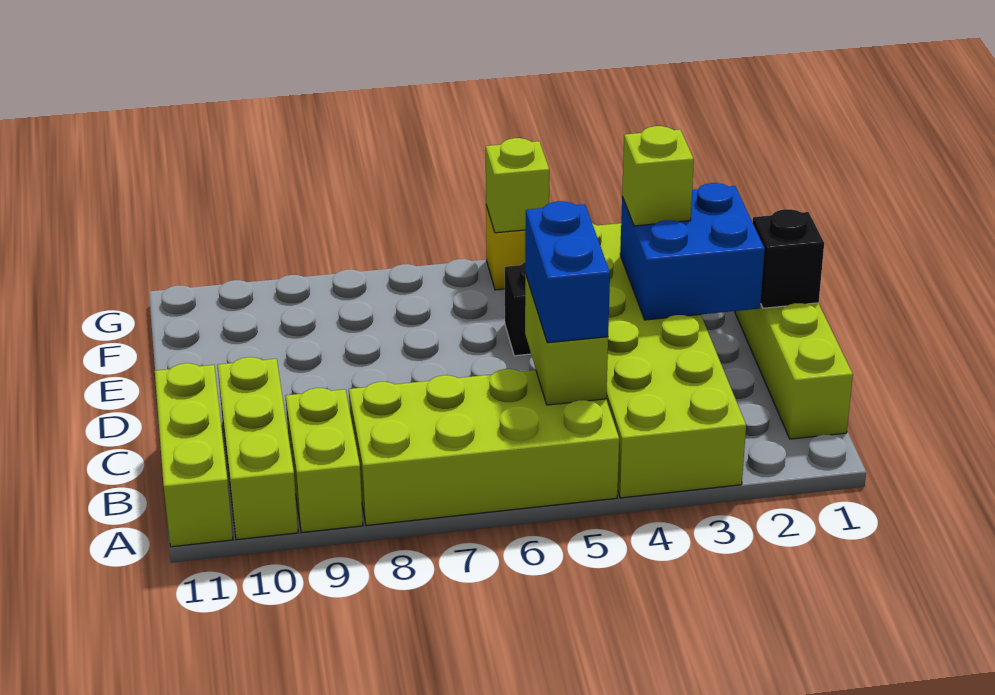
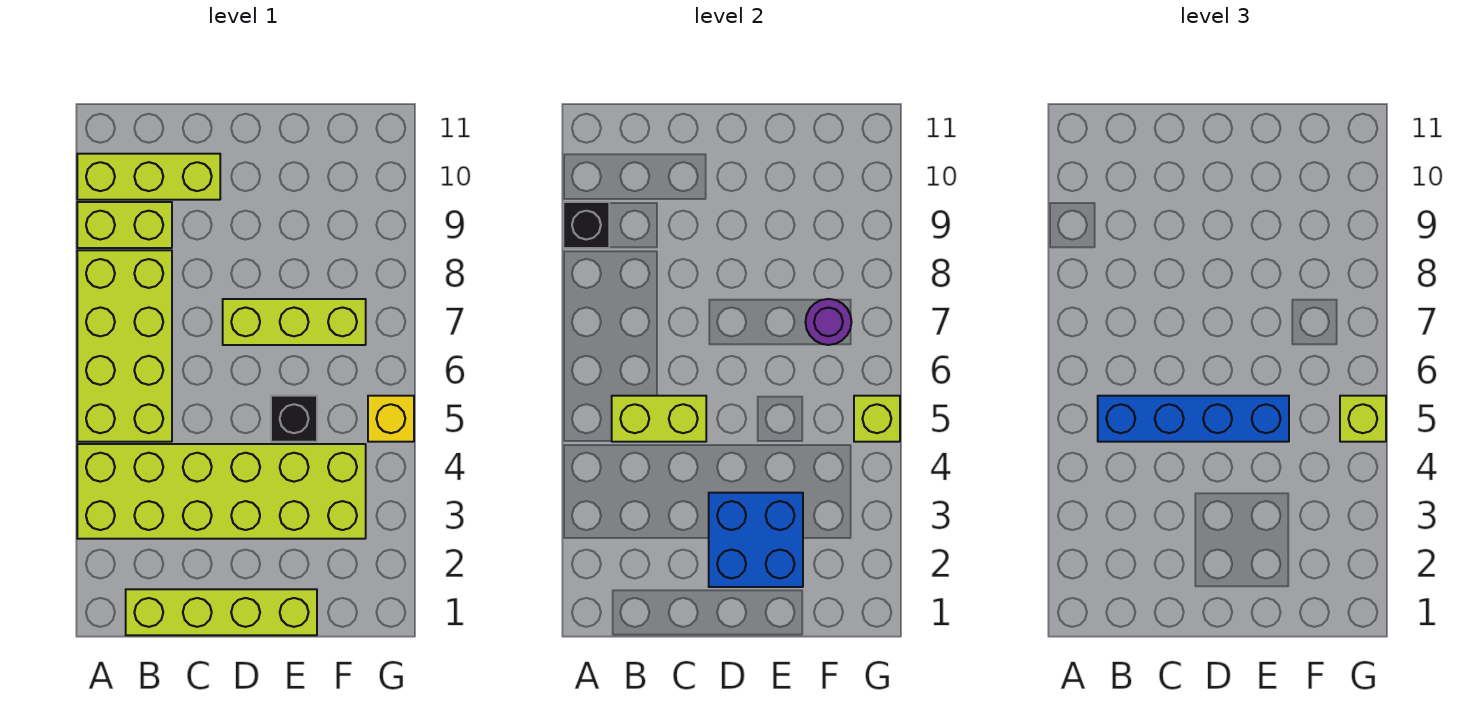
lime brick A11:C11 level 1 -> lime brick D7:F7 level 1
blue brick B5:C5 level 3 -> blue brick B5:E5 level 3
black brick D1 level 2 -> black brick A9 level 2
lime brick E3 level 3 -> lime brick G5 level 3
none -> purple round brick F7 level 2

